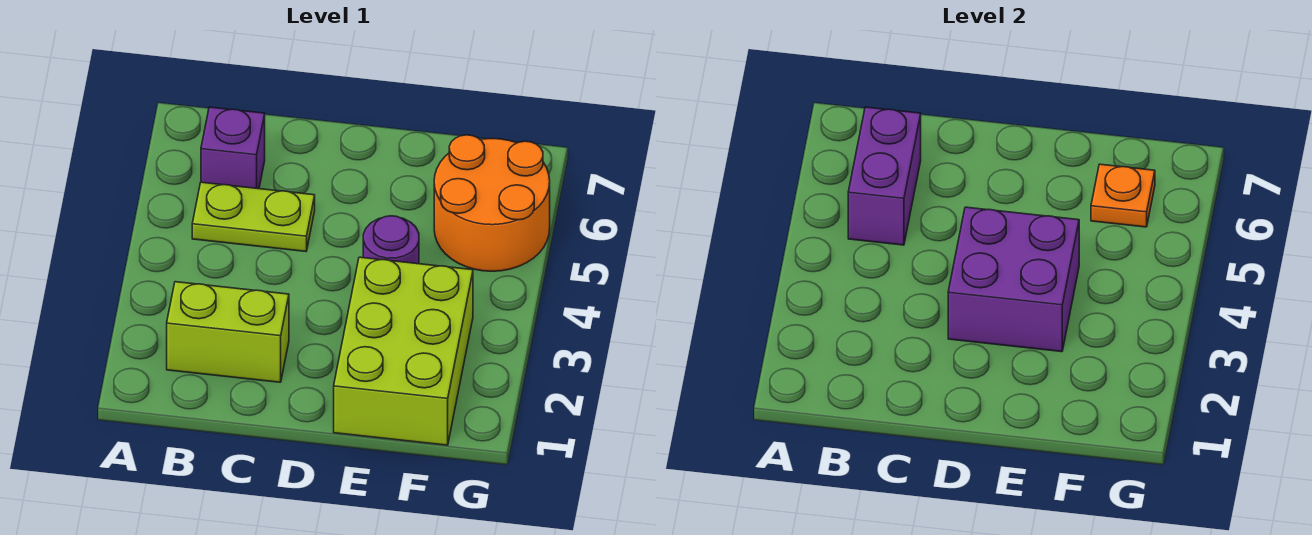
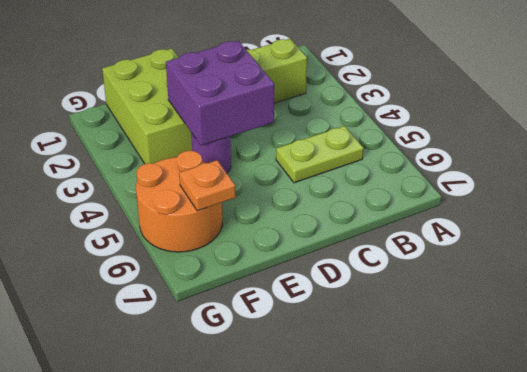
purple brick B5:B6 level 2 -> none
purple brick B6 level 1 -> none

